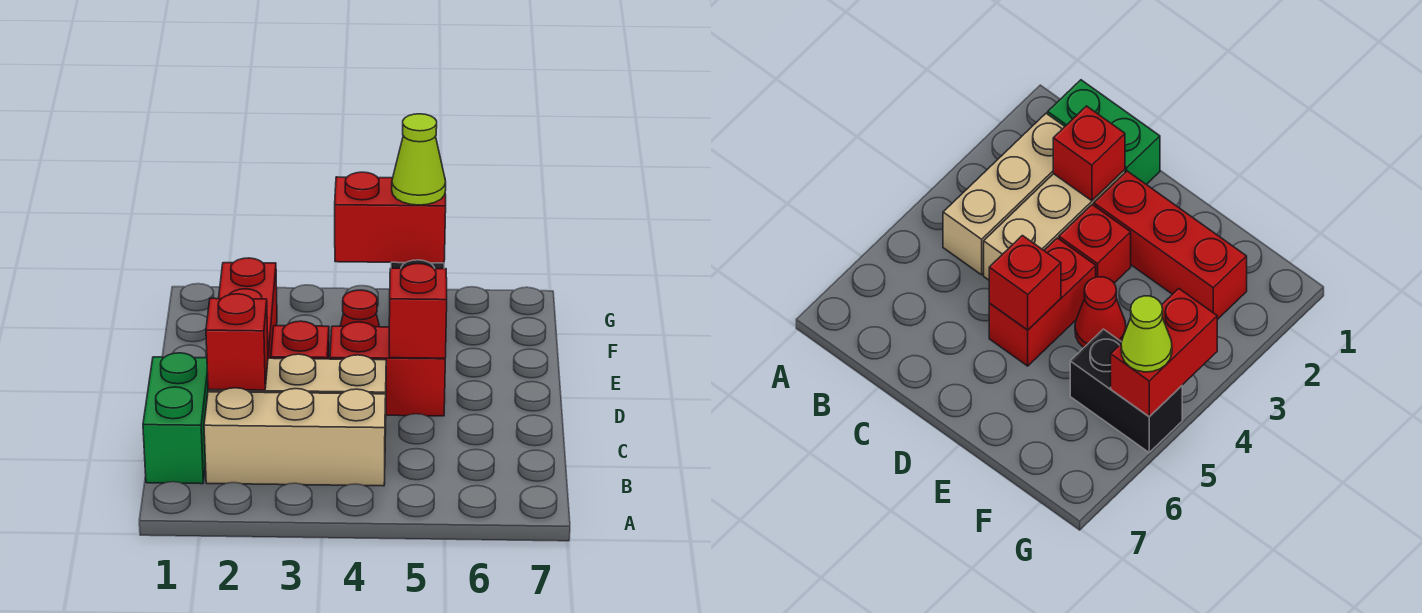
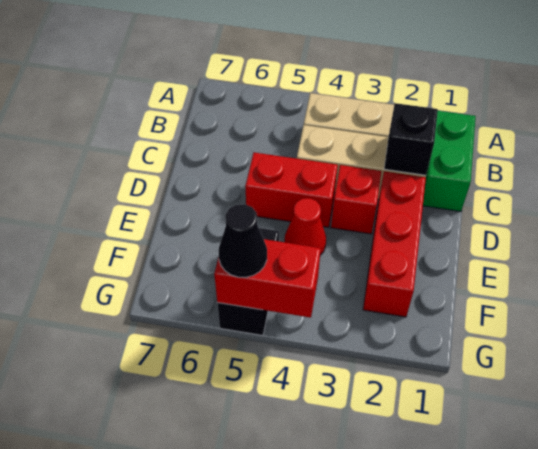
red brick C2 level 2 -> black brick C2 level 2
red brick D5 level 2 -> none
lime cone G5 level 3 -> black cone G5 level 3

